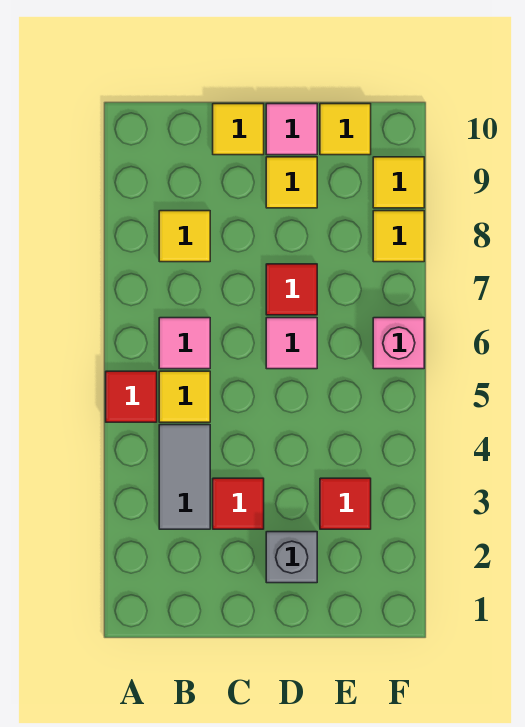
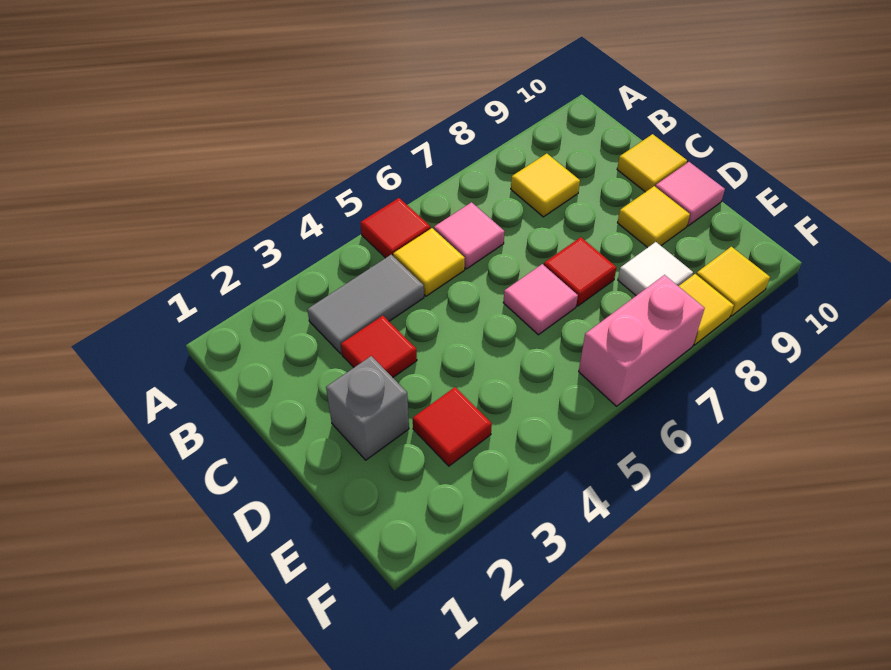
none -> white tile E8 level 1
yellow tile E10 level 1 -> none
pink brick F6 level 1 -> pink brick F6:F7 level 1

